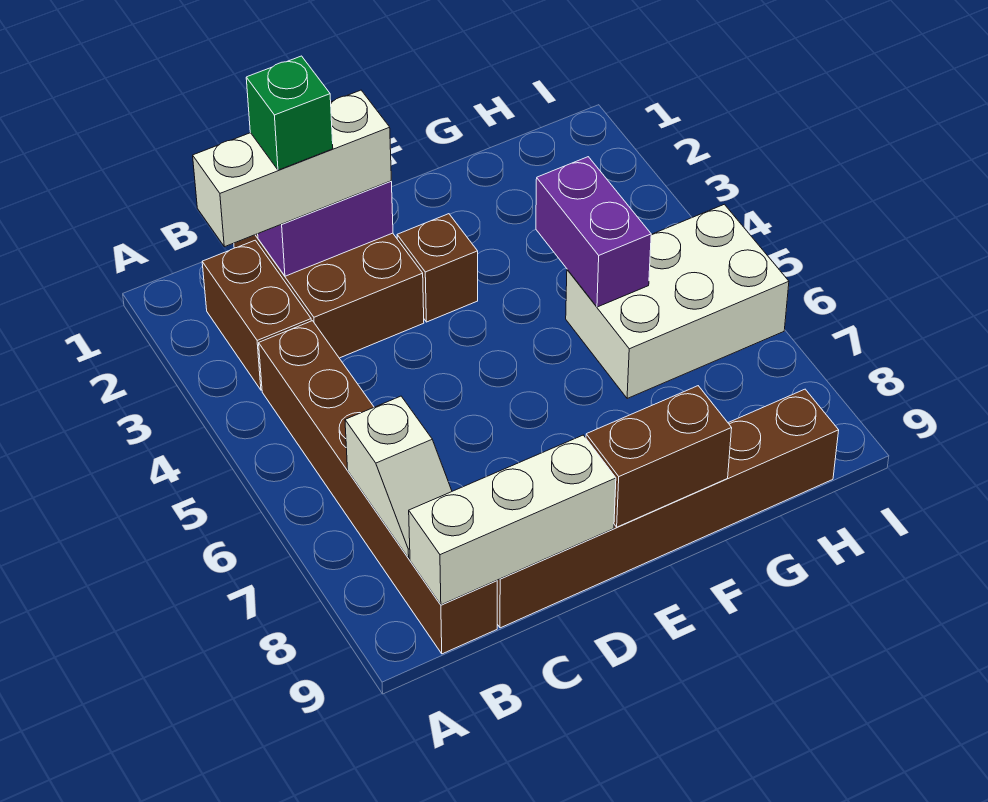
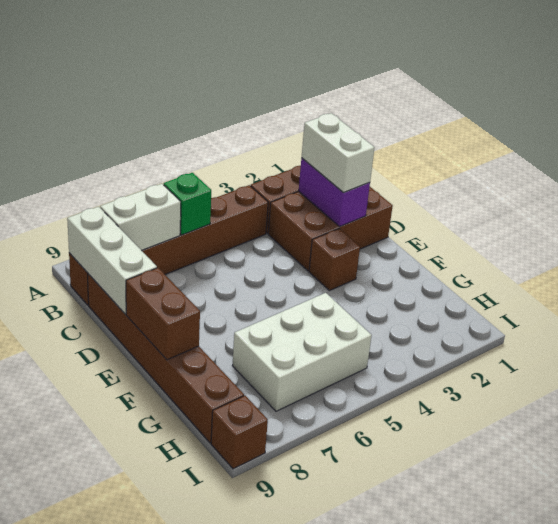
white brick B2:D2 level 3 -> white brick C2:D2 level 3
white slope B7:B8 level 2 top 7 -> white brick B7:B8 level 2
green brick C2 level 4 -> green brick B6 level 2
purple brick G4:G5 level 2 -> none
white brick G5:I6 level 1 -> white brick G5:H7 level 1
none -> brown brick I9 level 1

